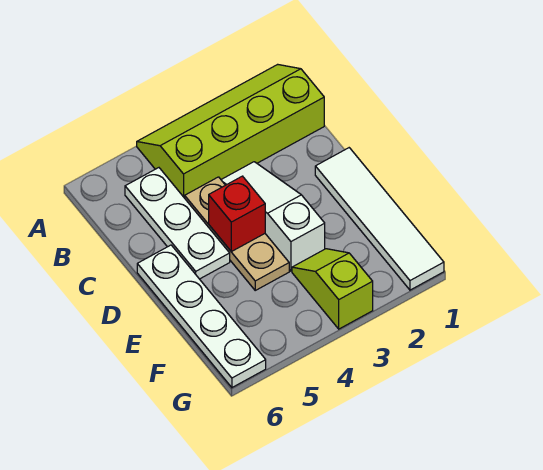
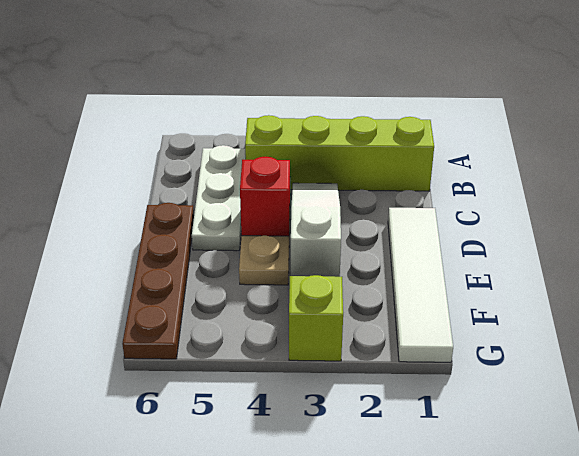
white plate D6:G6 level 1 -> brown plate D6:G6 level 1

